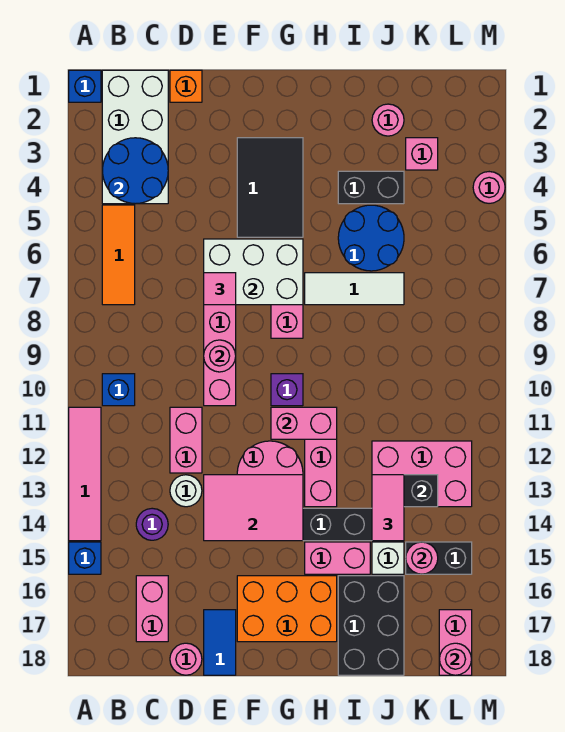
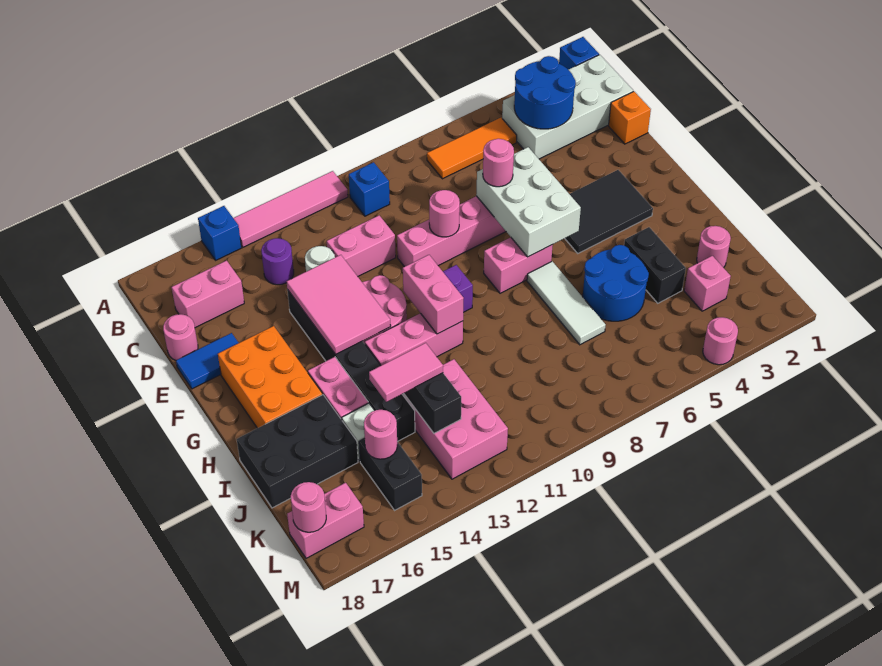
pink tile E7 level 3 -> pink round brick E7 level 3

